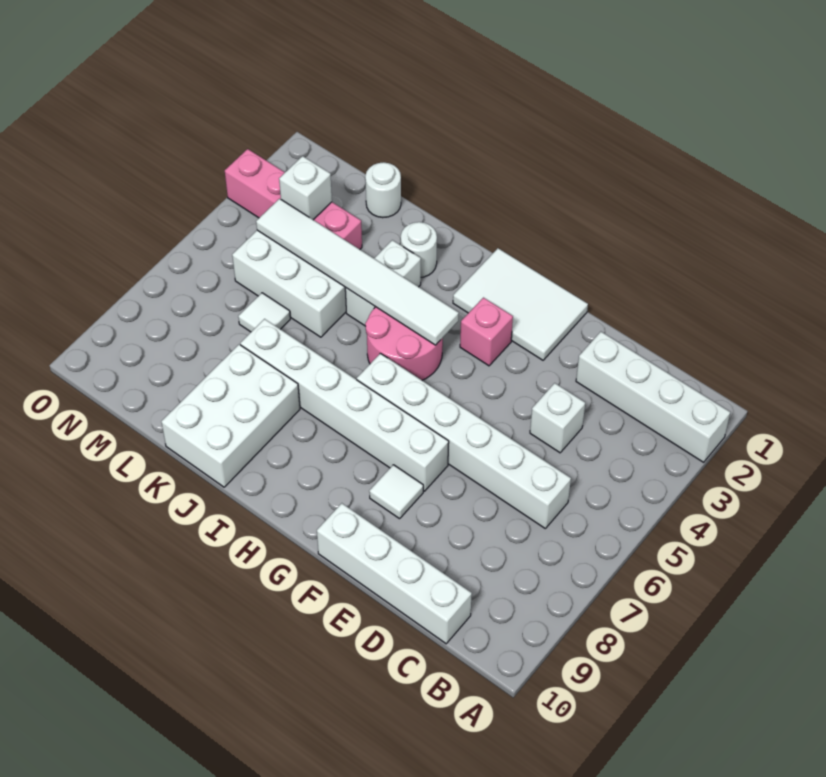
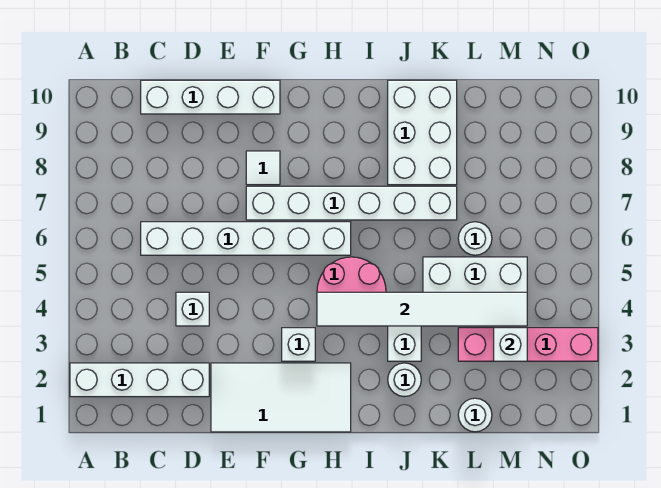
white tile F1:H2 level 1 -> white tile E1:H2 level 1
pink brick G3 level 1 -> white brick G3 level 1
white tile L6 level 1 -> white round brick L6 level 1

